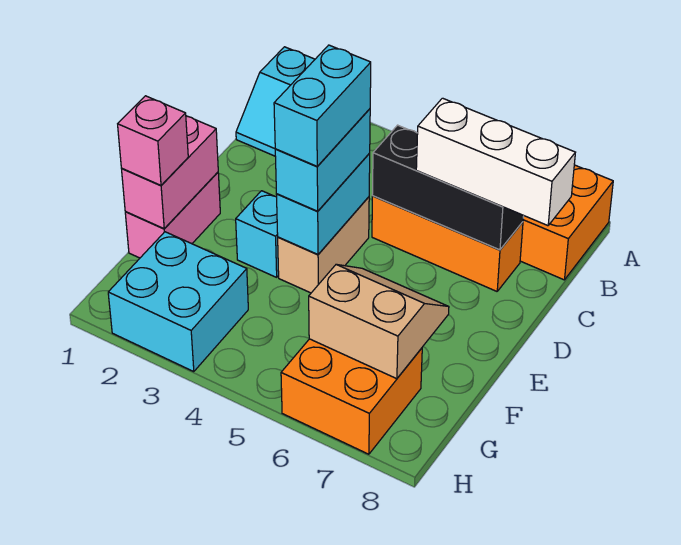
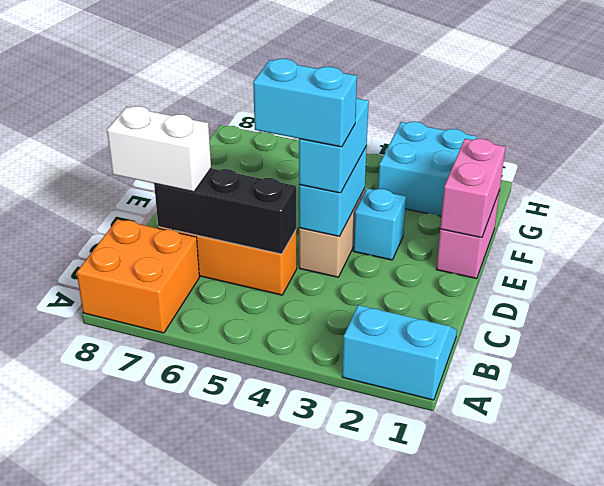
white brick C6:C8 level 3 -> white brick C7:C8 level 3
cyan brick D4:E4 level 4 -> cyan brick D4:D5 level 4
pink brick F1 level 3 -> none
tan slope F6:G7 level 2 top G -> none
orange brick G6:H7 level 1 -> none

